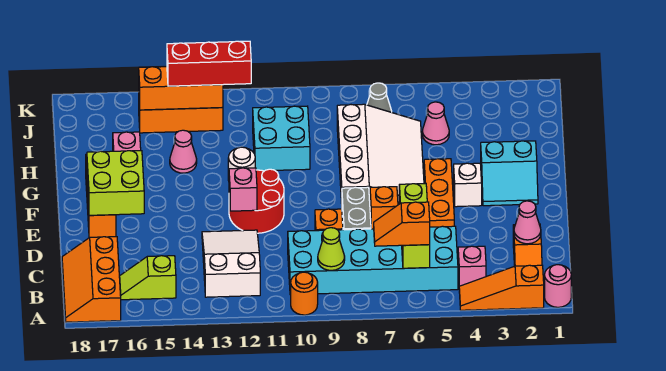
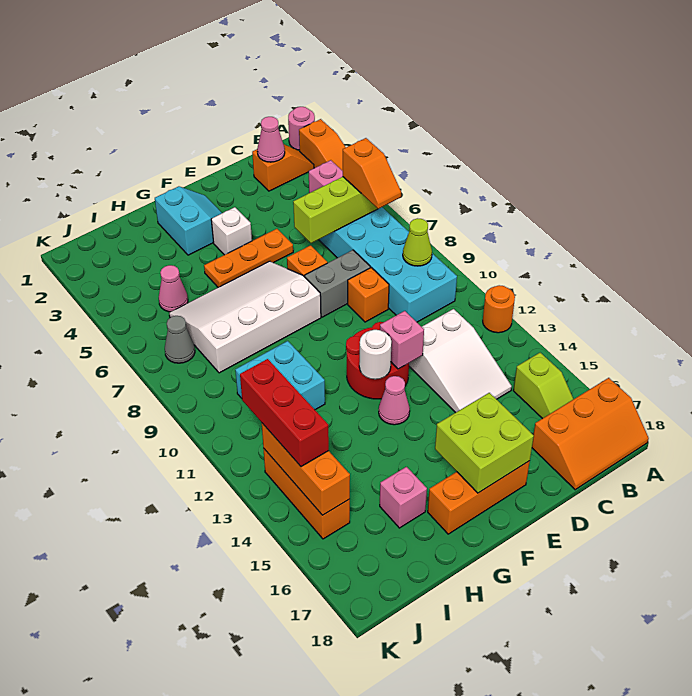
orange round brick A10 level 1 -> orange round brick A12 level 1
white slope B12:D13 level 1 top B -> white slope C12:D14 level 1 top 12
pink cone H14 level 1 -> pink cone F13 level 1

